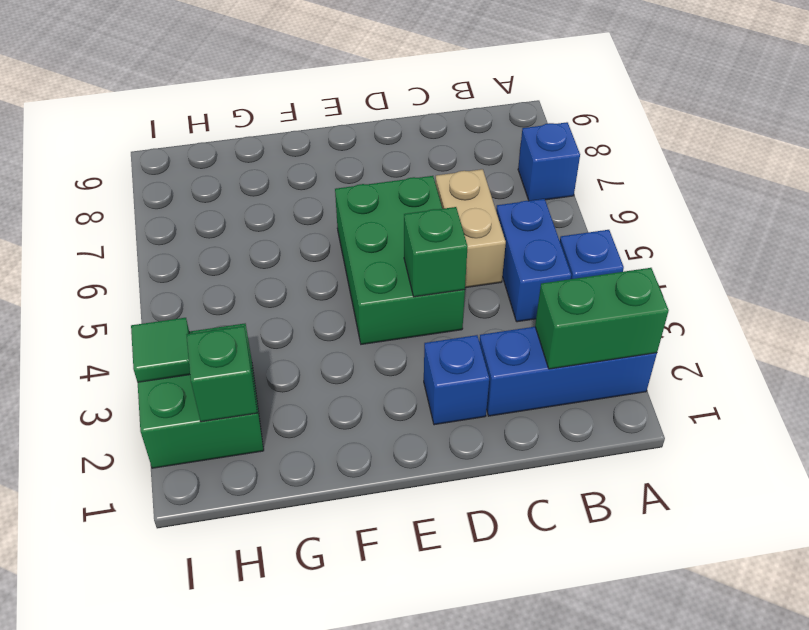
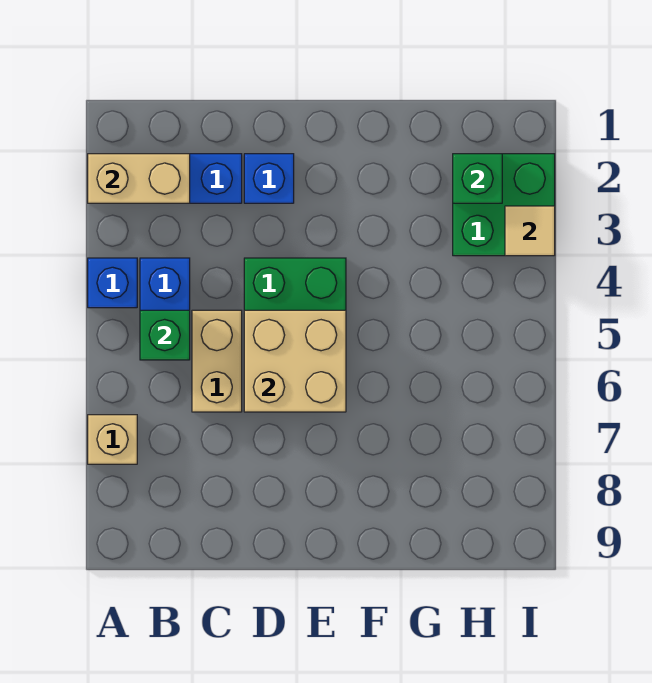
green brick A2:B2 level 2 -> tan brick A2:B2 level 2
blue brick A7 level 1 -> tan brick A7 level 1
green brick D4 level 2 -> green brick B5 level 2
none -> tan brick D5:E6 level 2
green tile I3 level 2 -> tan tile I3 level 2

